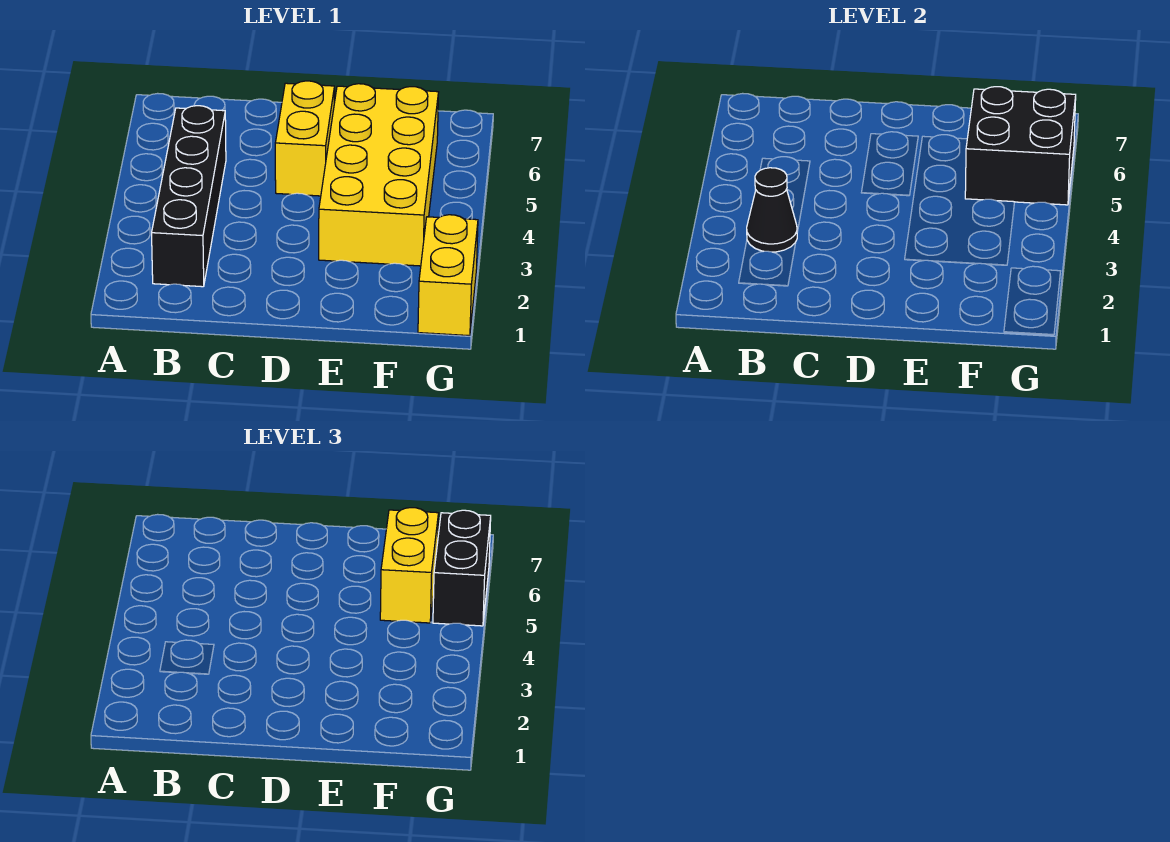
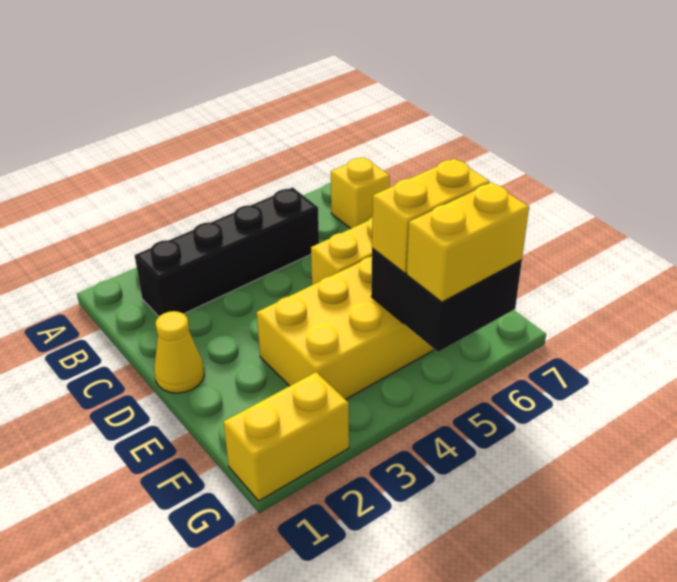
black cone B3 level 2 -> none
none -> yellow brick B7 level 1
none -> yellow cone D1 level 1
black brick G5:G6 level 3 -> yellow brick G5:G6 level 3

